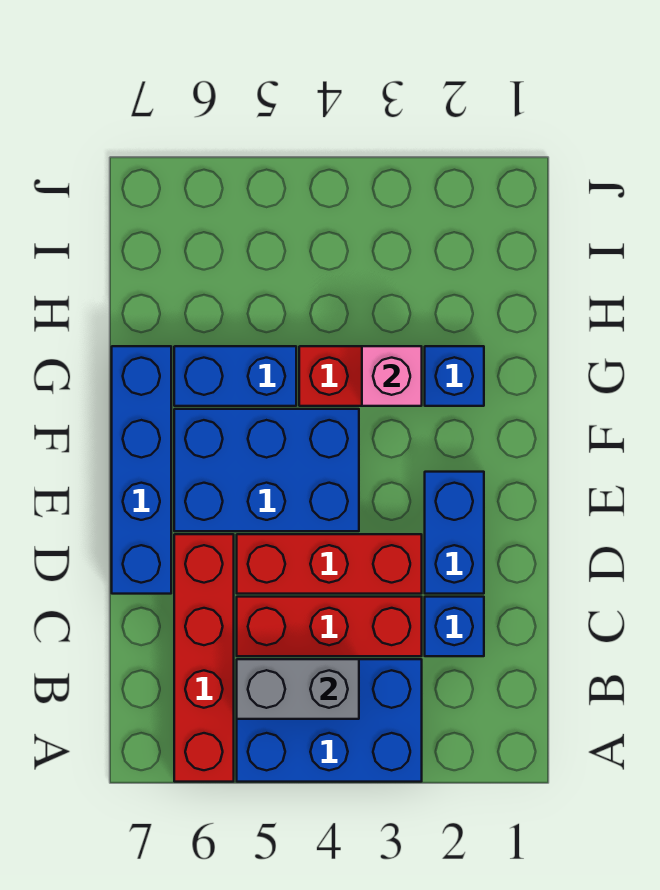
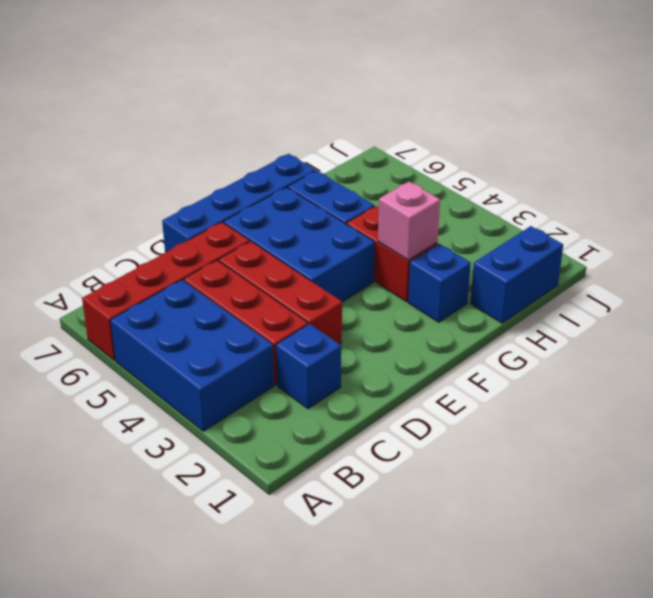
grey brick B4:B5 level 2 -> none
blue brick D2:E2 level 1 -> blue brick H1:I1 level 1

